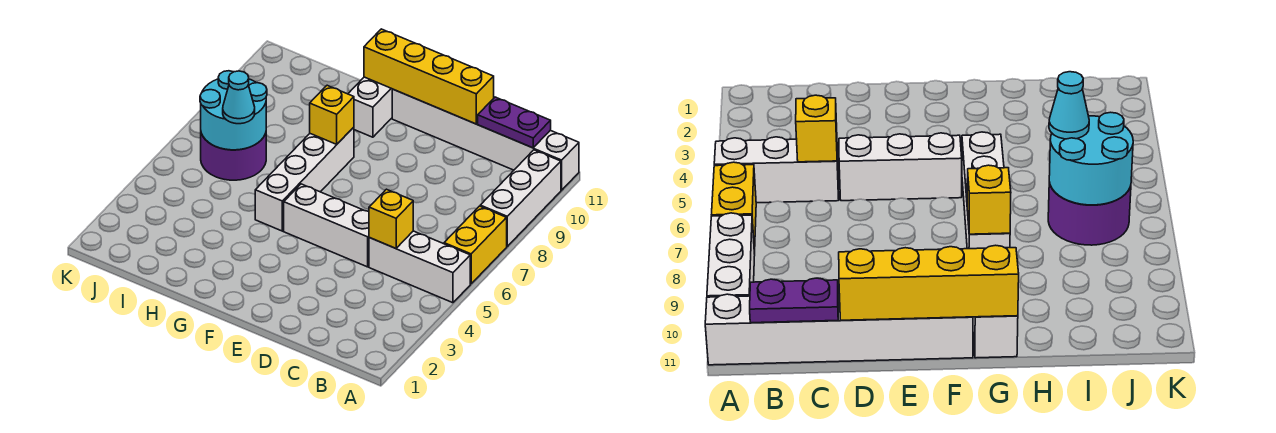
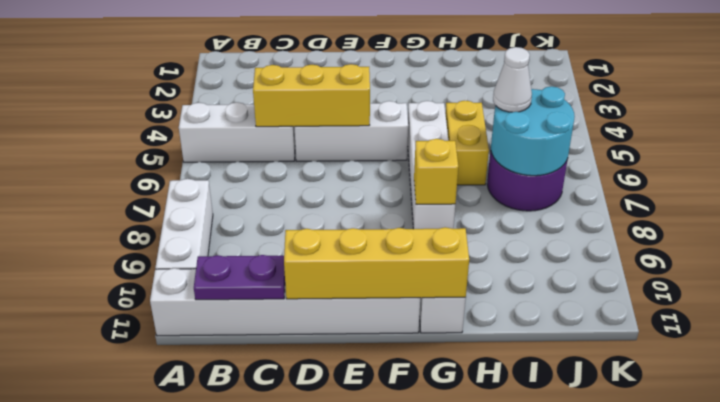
yellow brick A6:A7 level 1 -> yellow brick H5:H6 level 1
yellow brick C5 level 2 -> yellow brick C5:E5 level 2
cyan cone I6 level 3 -> white cone I6 level 3

